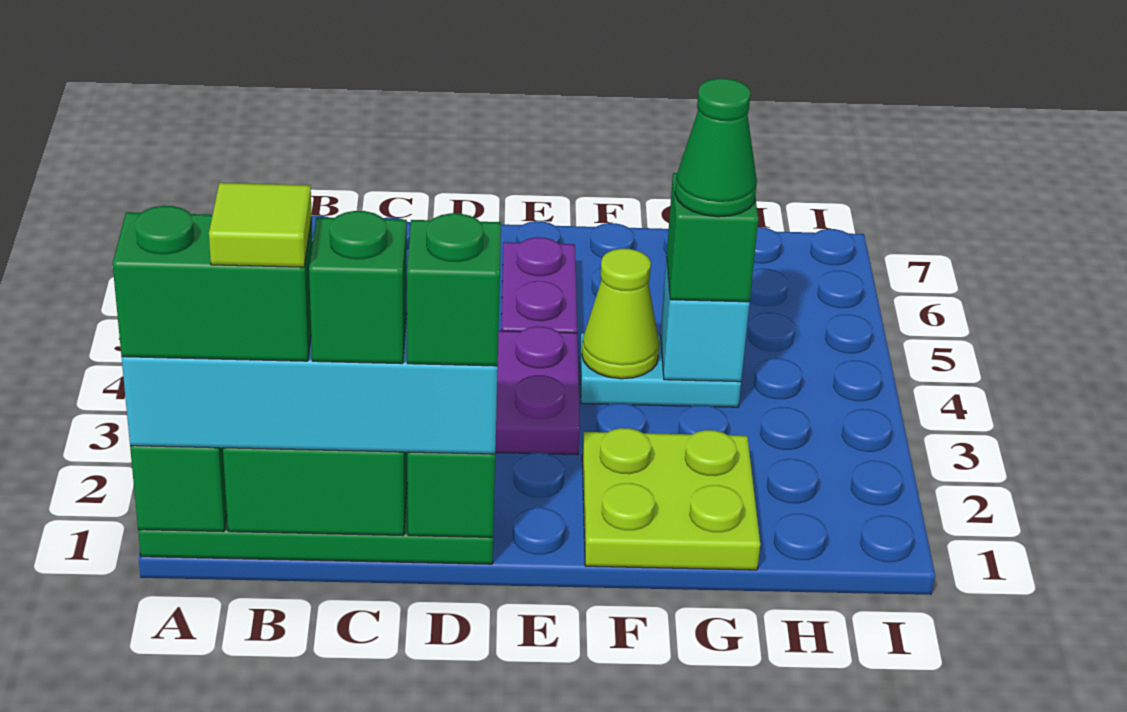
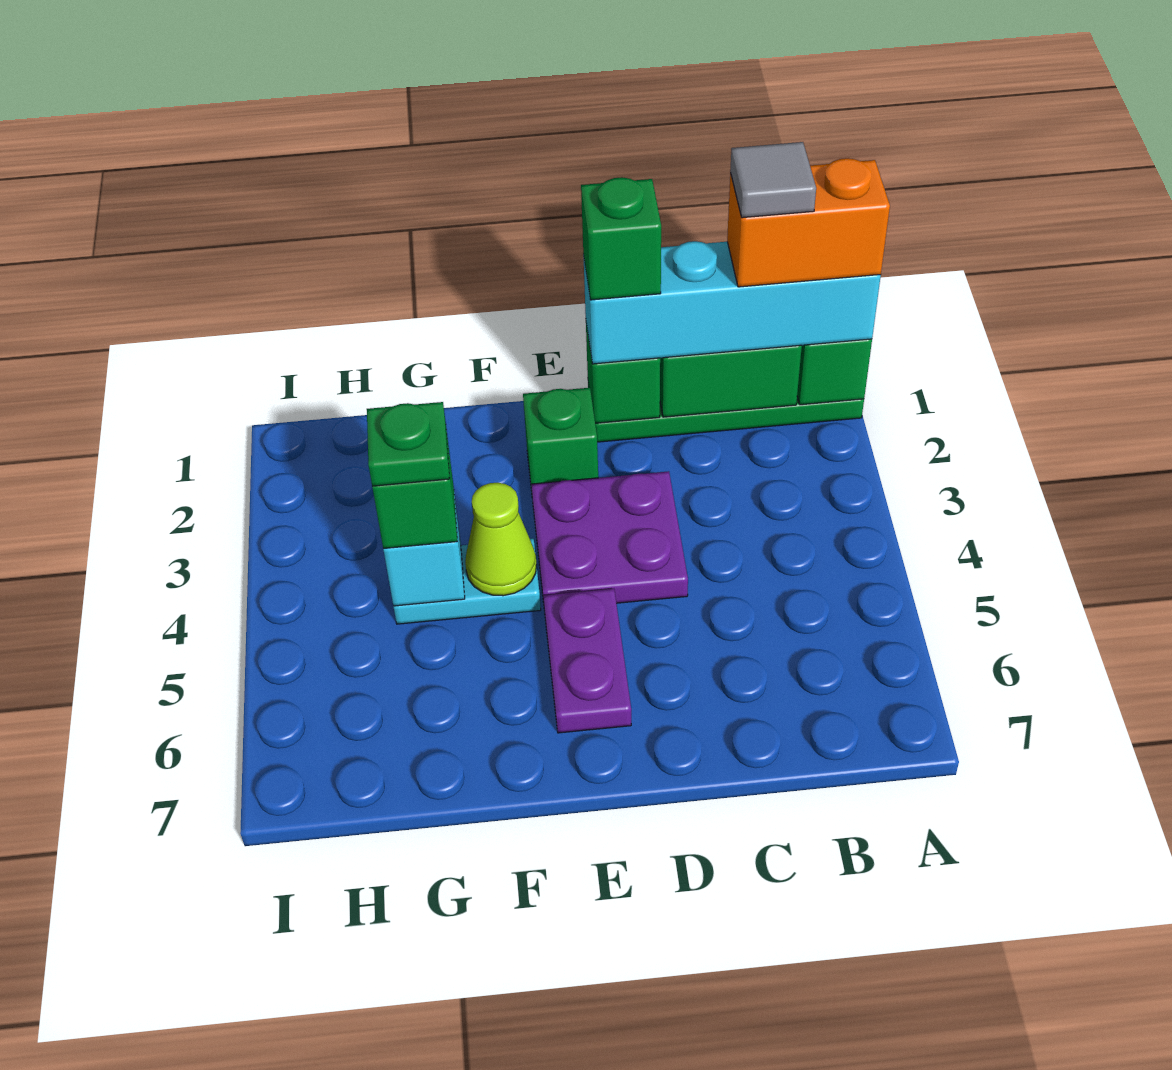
green brick A1:B1 level 4 -> orange brick A1:B1 level 4
lime tile B1 level 5 -> grey tile B1 level 5
green brick C1 level 4 -> green brick E2 level 1
lime plate F1:G2 level 1 -> none
green cone G4 level 4 -> green plate G4 level 4

